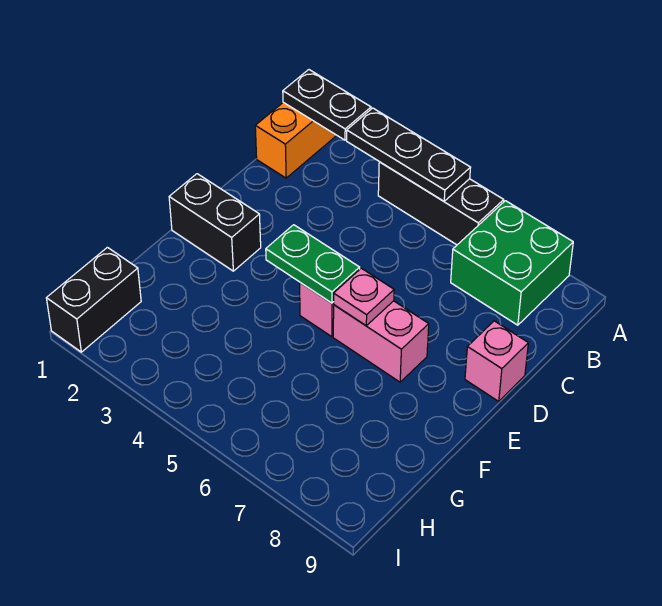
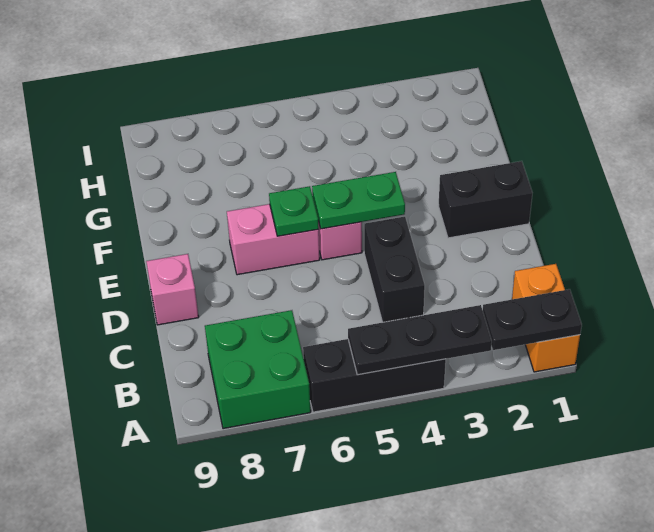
pink plate E6 level 2 -> green plate E6 level 2
black brick H1:I1 level 1 -> black brick C4:D4 level 1

